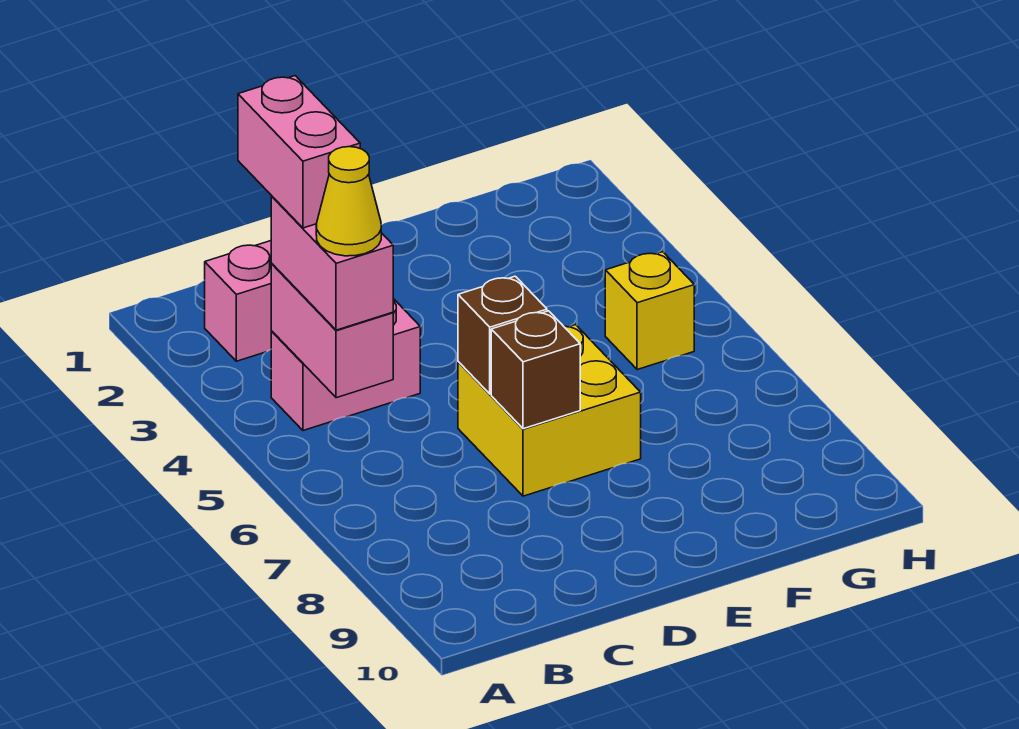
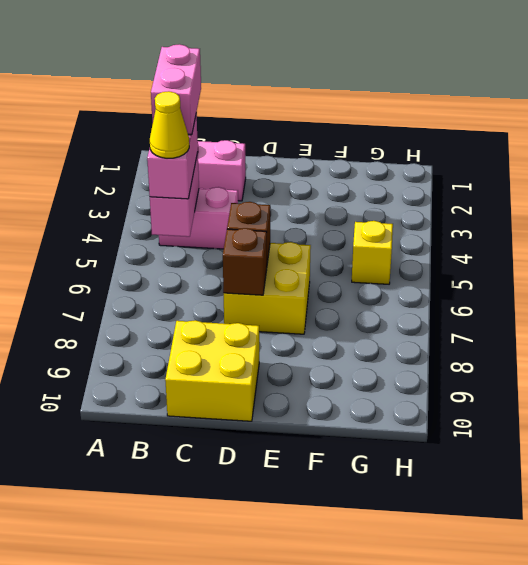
none -> yellow brick C9:D10 level 1

